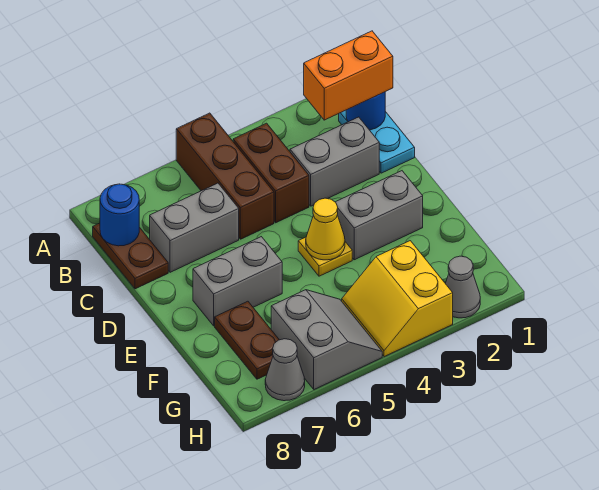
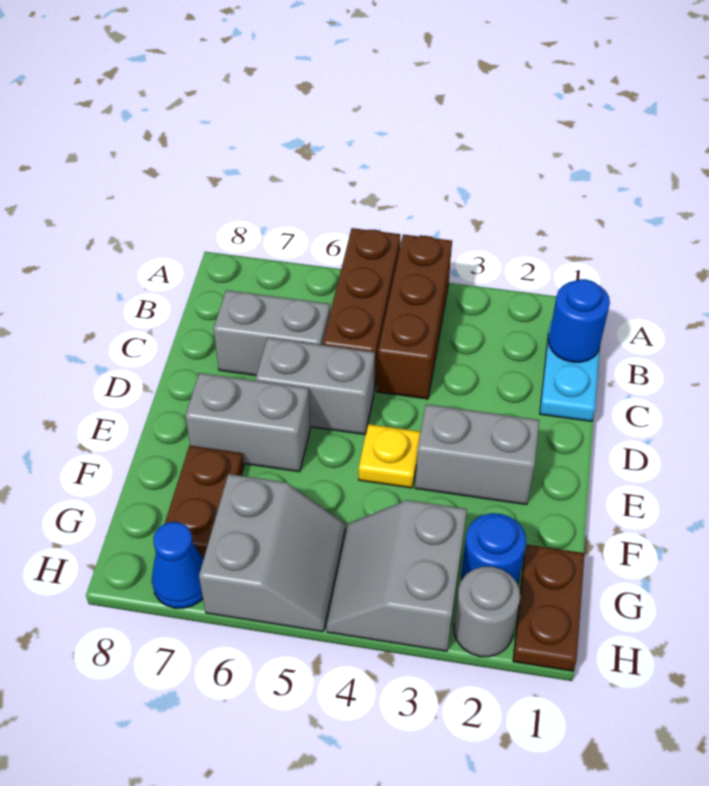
orange brick B1:B2 level 3 -> none
brown brick B4:C4 level 1 -> brown brick A4:C4 level 1
brown plate B8:C8 level 1 -> brown plate G1:H1 level 1
blue round brick B8 level 2 -> blue round brick G2 level 1
grey brick C2:C3 level 1 -> grey brick D5:D6 level 1
yellow cone E4 level 2 -> none
yellow slope G3:H4 level 1 top 3 -> grey slope G3:H4 level 1 top 3
grey cone H2 level 1 -> grey round brick H2 level 1
grey cone H7 level 1 -> blue cone H7 level 1

